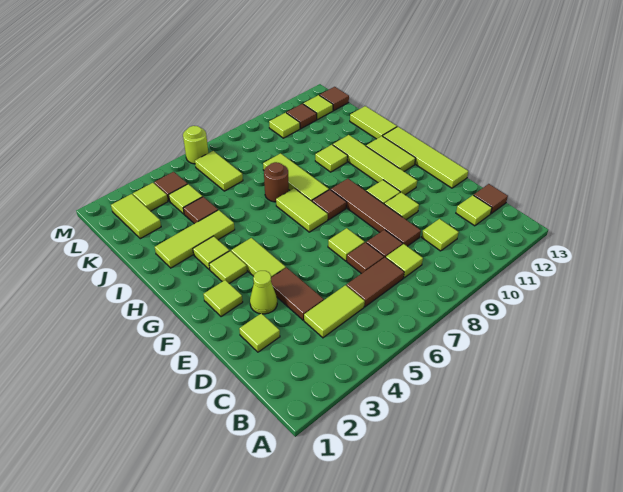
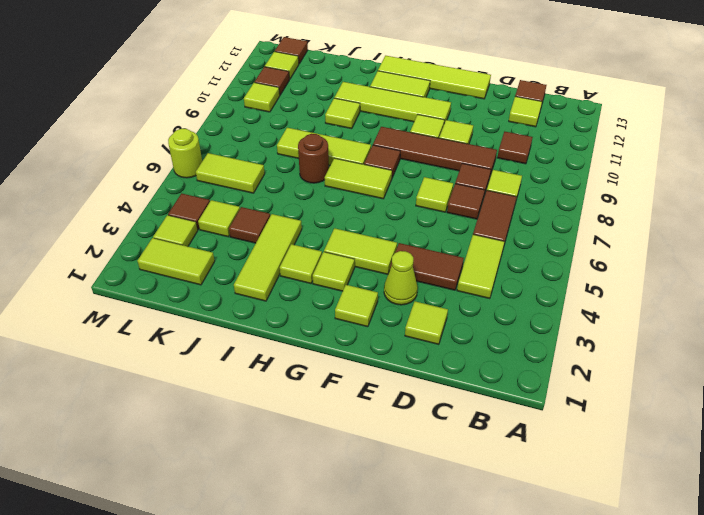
lime tile C10 level 1 -> brown tile C10 level 1
lime tile I13:J13 level 1 -> none

